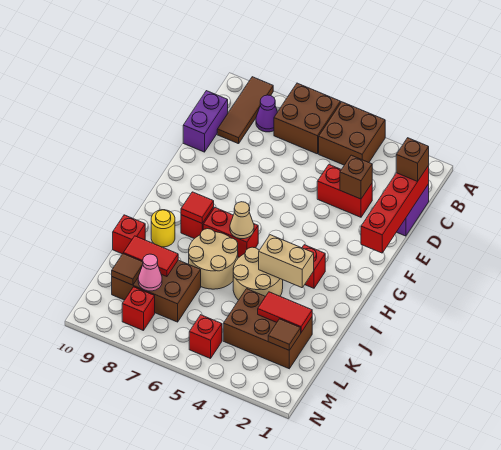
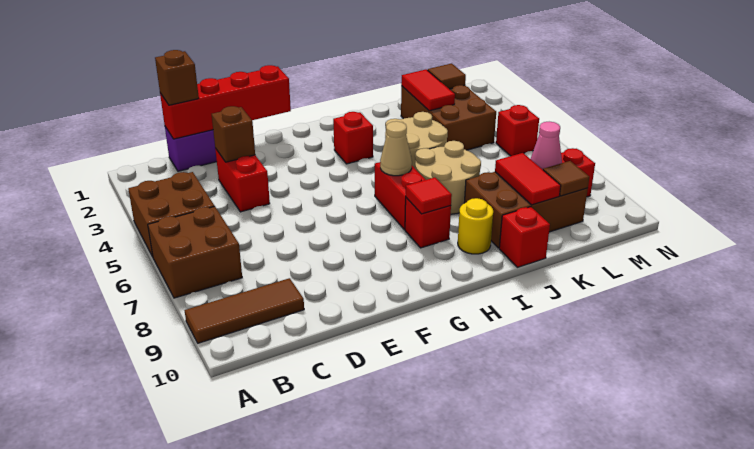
purple cone B8 level 1 -> none
purple brick C10:D10 level 1 -> none
tan brick I3:I4 level 2 -> none
brown brick K7:L9 level 1 -> brown brick J8:L9 level 1

